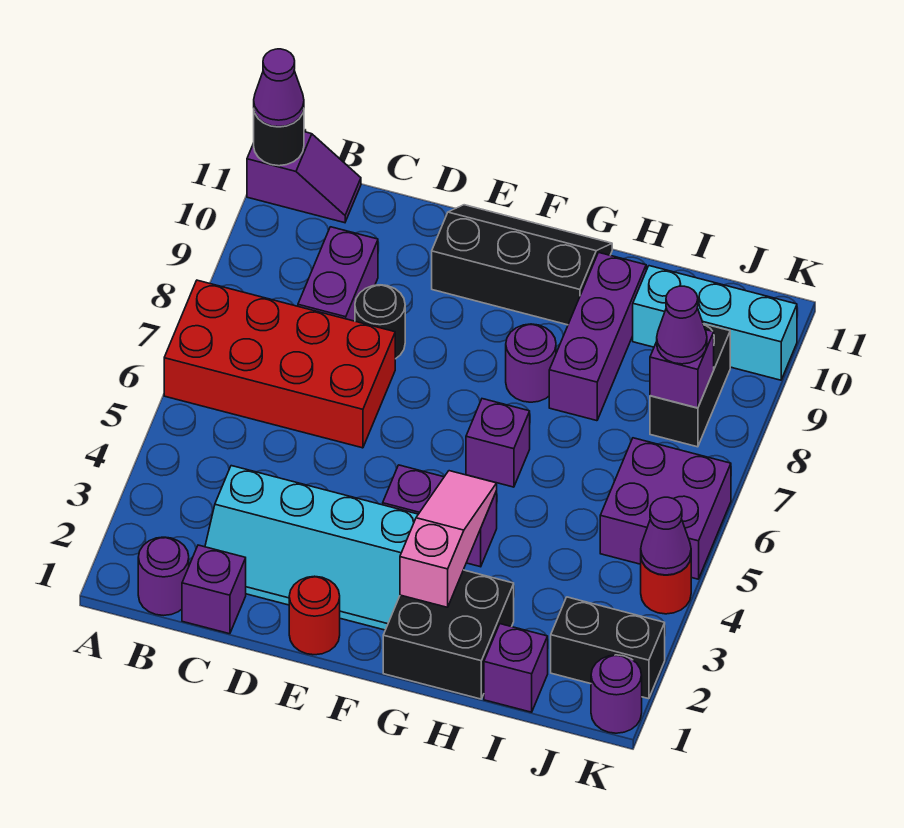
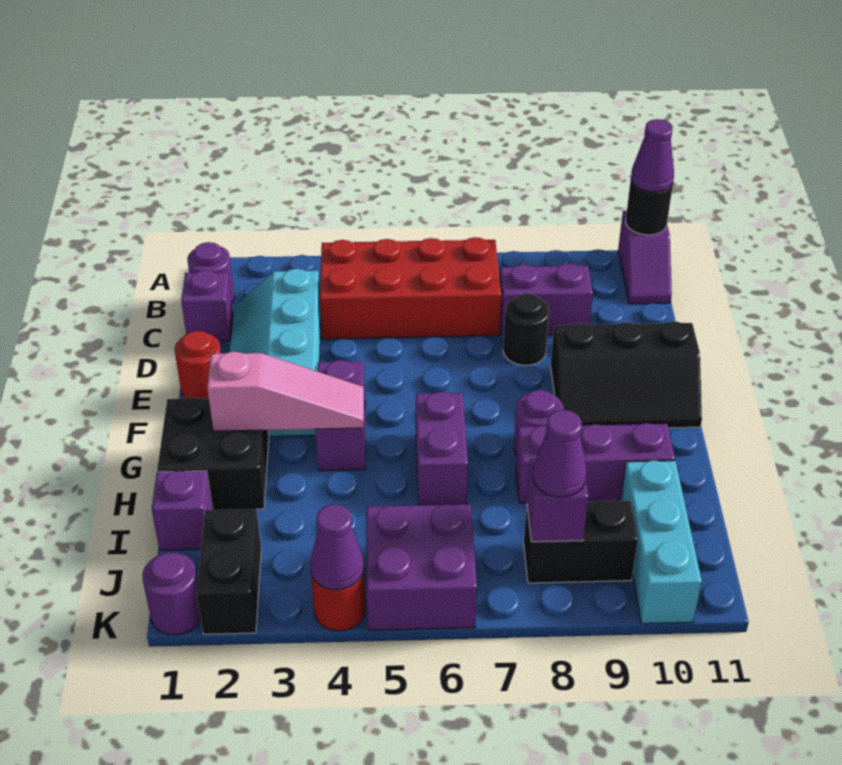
red brick A6:D7 level 1 -> red brick B4:C7 level 1
black slope E10:G11 level 1 top 10 -> black slope E9:F11 level 1 top E
purple brick G6 level 1 -> purple brick G6:H6 level 1

